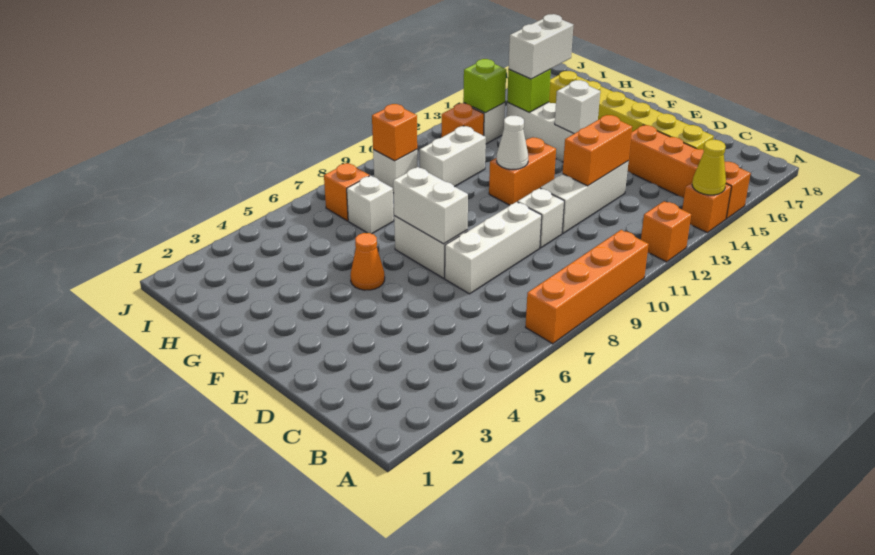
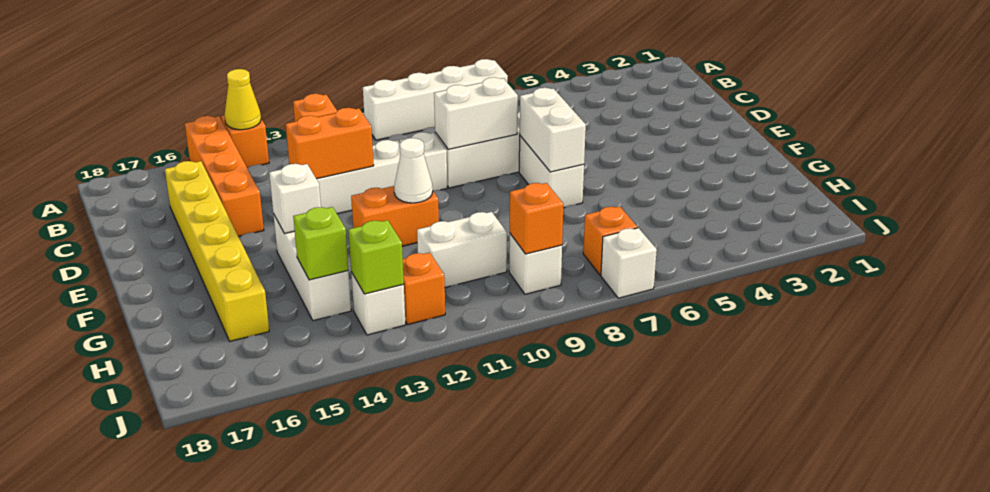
orange brick A7:A10 level 1 -> white brick A7:A10 level 1
orange cone F5 level 1 -> none
white brick H7 level 1 -> white brick J7 level 1
white brick H14:H15 level 3 -> white brick D8:D9 level 2

